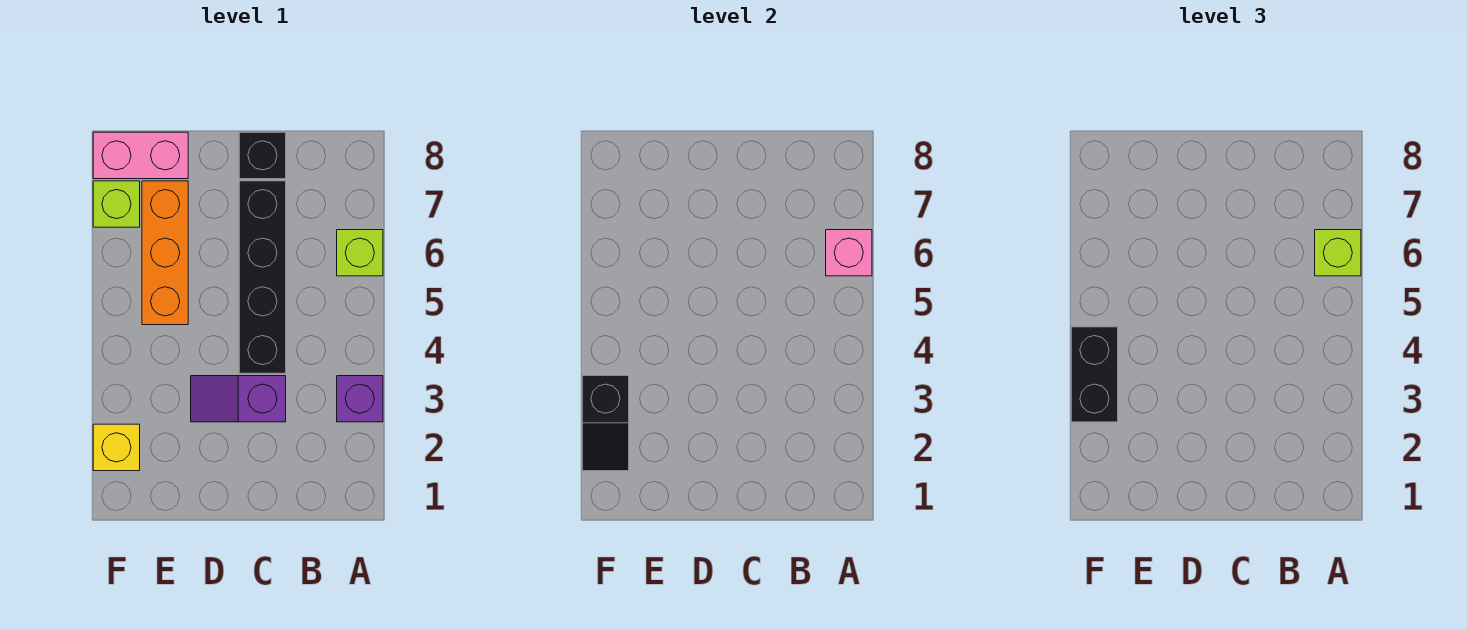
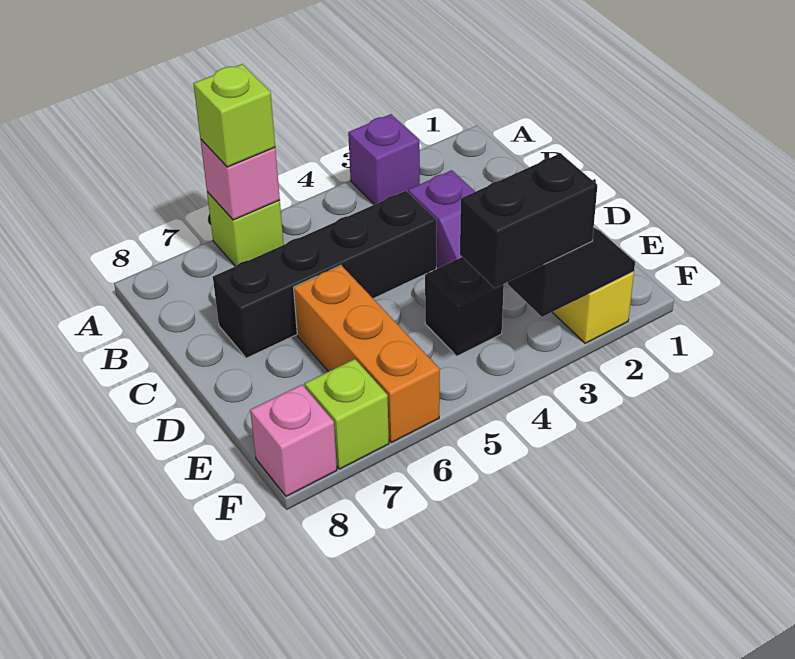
black brick C8 level 1 -> black brick E4 level 1
orange brick E5:E7 level 1 -> orange brick D6:F6 level 1
pink brick E8:F8 level 1 -> pink brick F8 level 1

